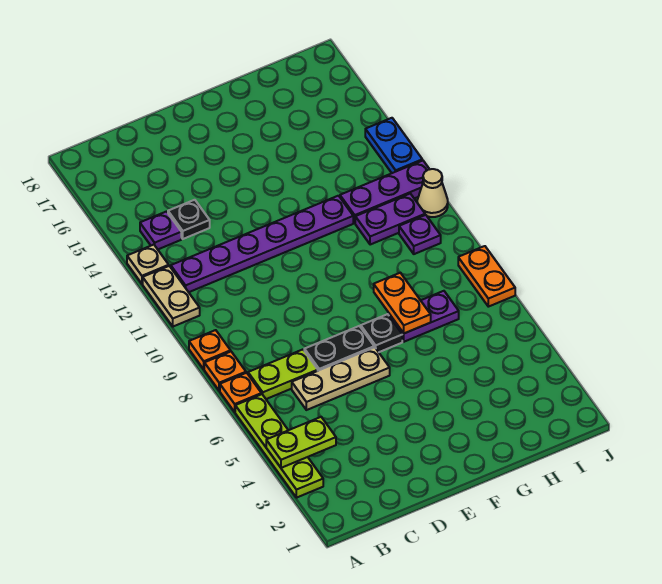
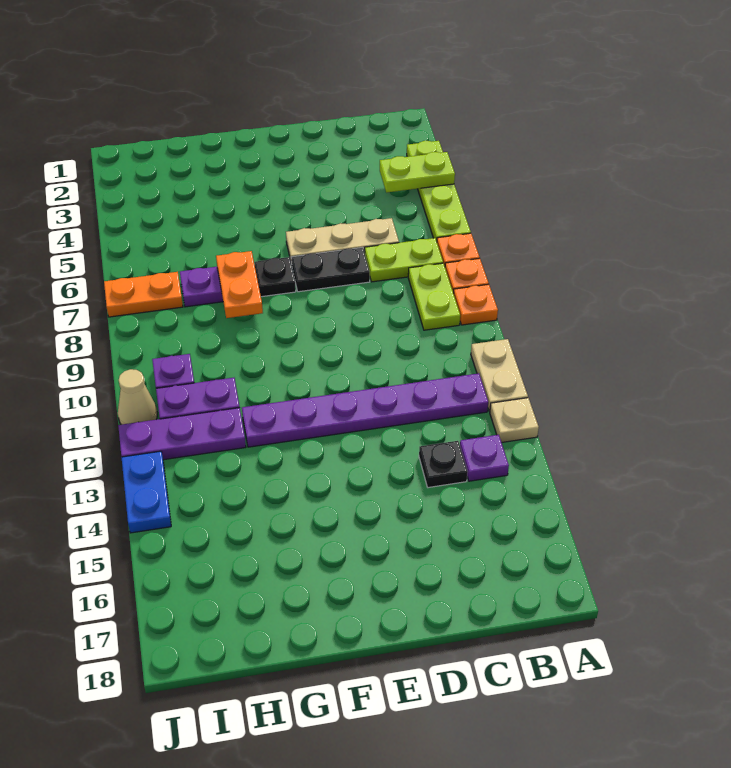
none -> lime plate B8:B9 level 1
orange plate J7:J8 level 1 -> orange plate I7:J7 level 1

